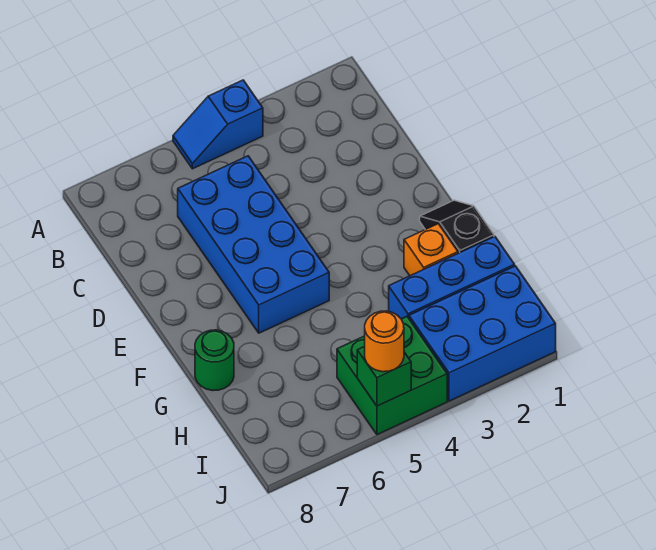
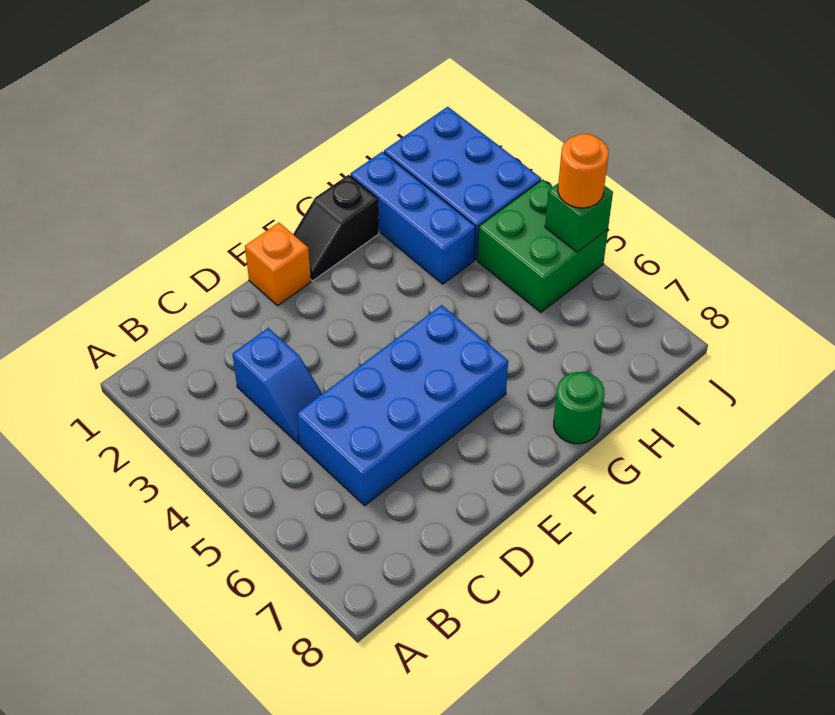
blue slope A4:A5 level 1 top 4 -> blue slope C3:C4 level 1 top 3
orange brick G2 level 1 -> orange brick E1 level 1

